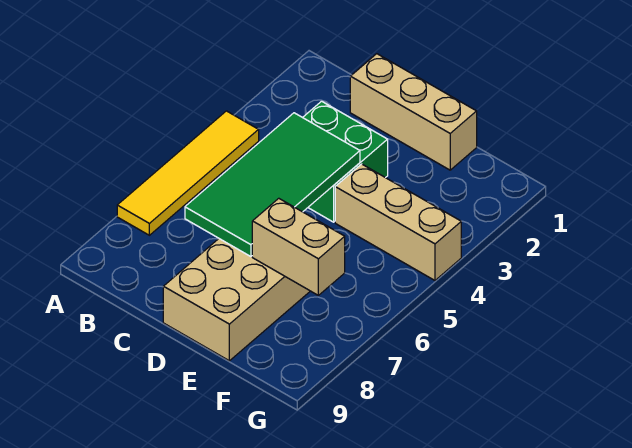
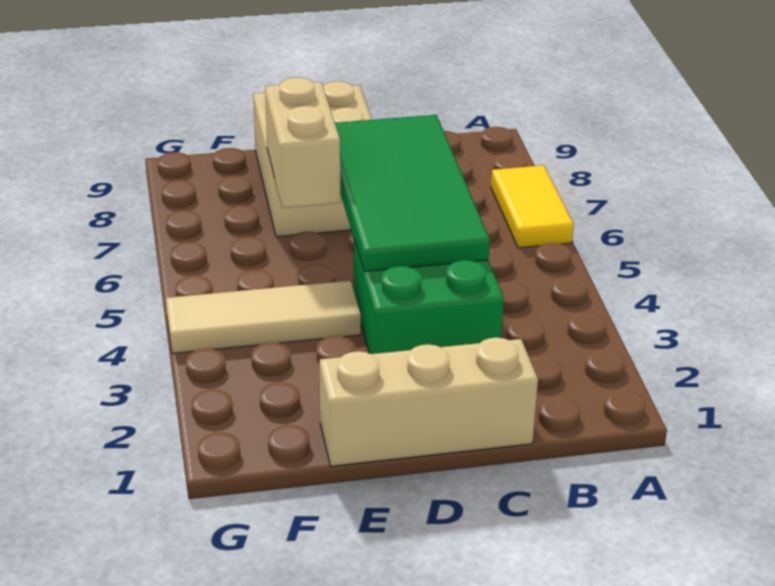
yellow tile A4:A7 level 1 -> yellow tile A6:A7 level 1
tan brick E4:G4 level 1 -> tan tile E4:G4 level 1
tan brick E7:F7 level 2 -> tan brick E6:E7 level 2

